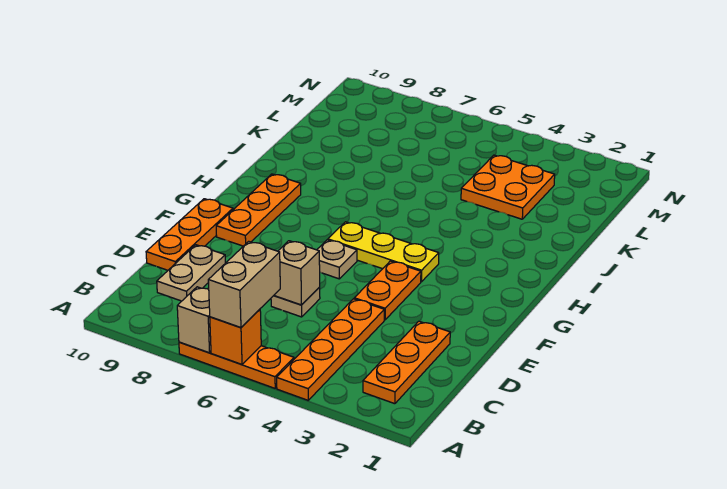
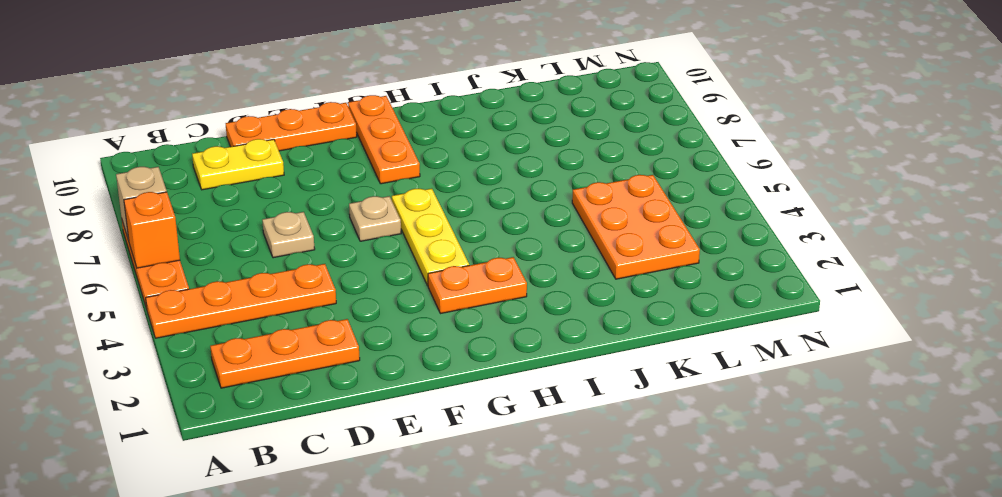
tan brick A6:B6 level 3 -> none
tan plate C9:D9 level 1 -> yellow plate C9:D9 level 1
tan brick D6 level 2 -> none
orange plate E4:F4 level 1 -> orange plate G3:H3 level 1
orange plate F9:H9 level 1 -> orange plate G8:G10 level 1
orange plate K3:L4 level 1 -> orange plate K3:L5 level 1

